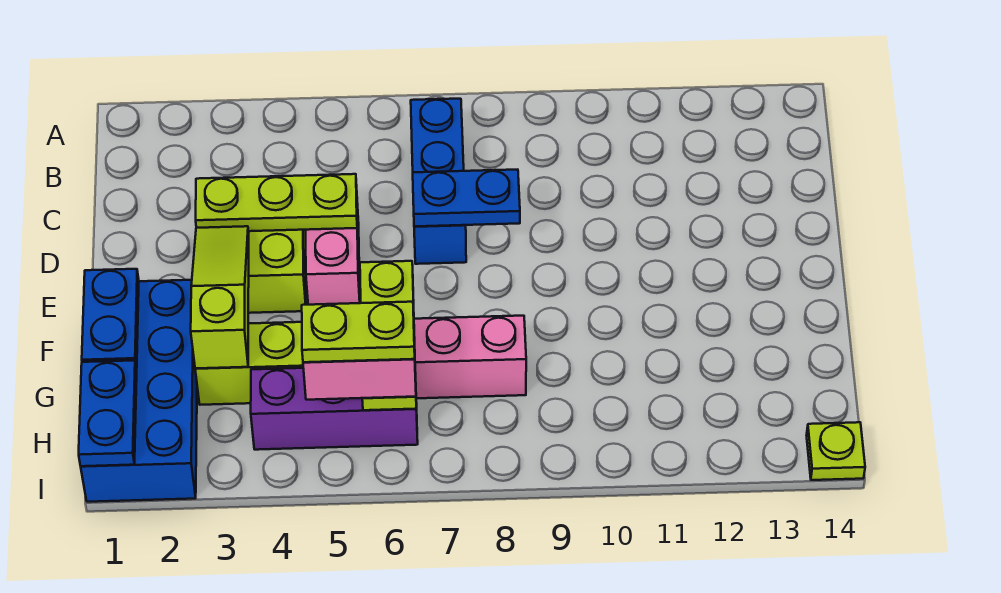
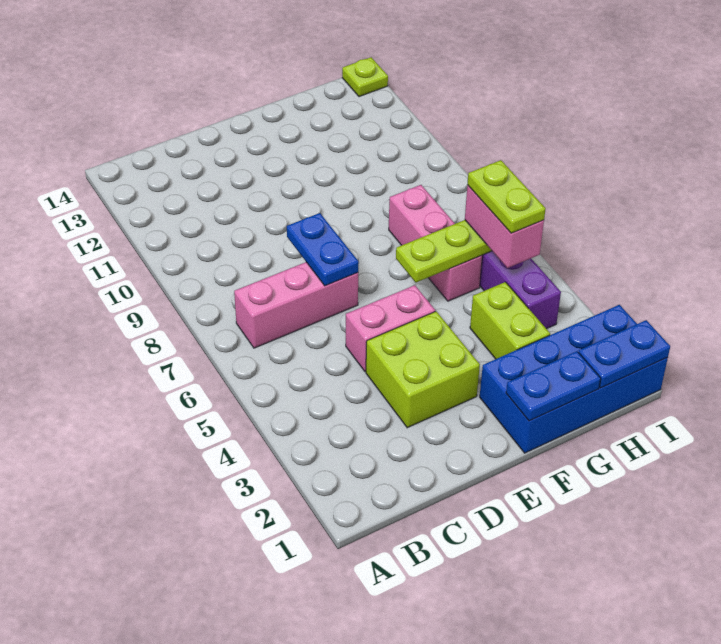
blue brick B7:D7 level 1 -> pink brick B7:D7 level 1
lime plate D3:D5 level 2 -> none
lime slope E3:G3 level 2 top G -> none

